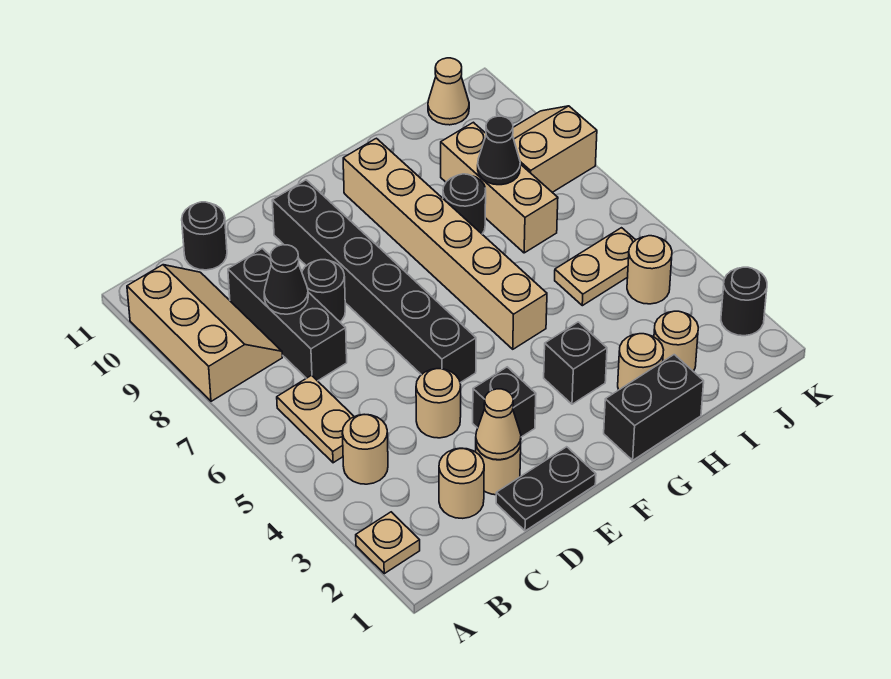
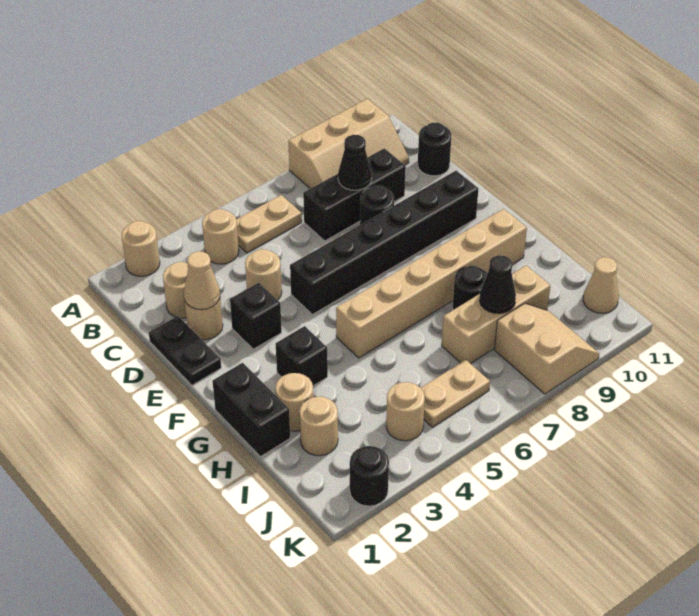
tan plate A2 level 1 -> tan round brick A2 level 1
tan plate I5:J5 level 1 -> tan plate J5:J6 level 1

